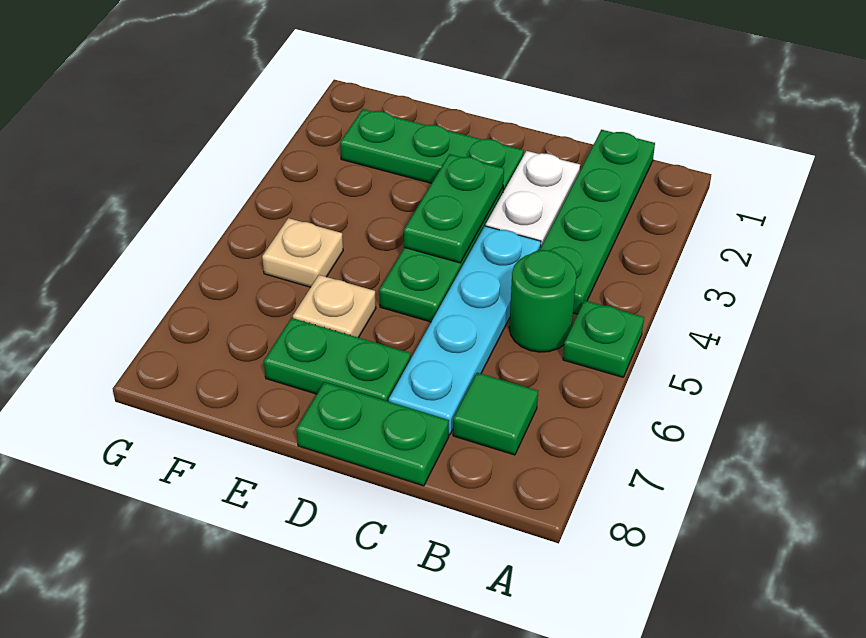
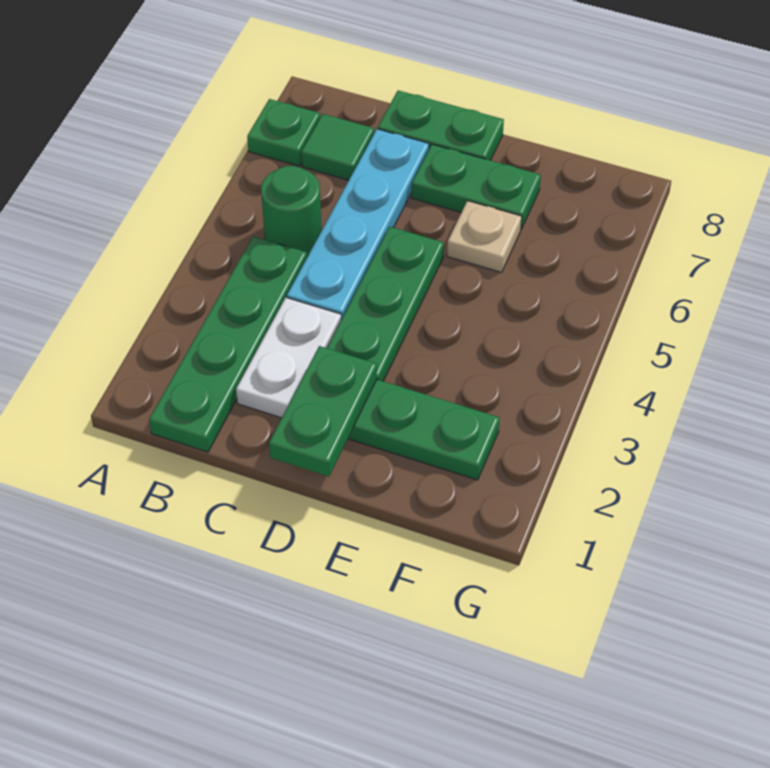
green plate A5 level 1 -> green plate A7 level 1
green plate D3:D4 level 2 -> green plate D1:D2 level 2
tan plate F5 level 1 -> none

